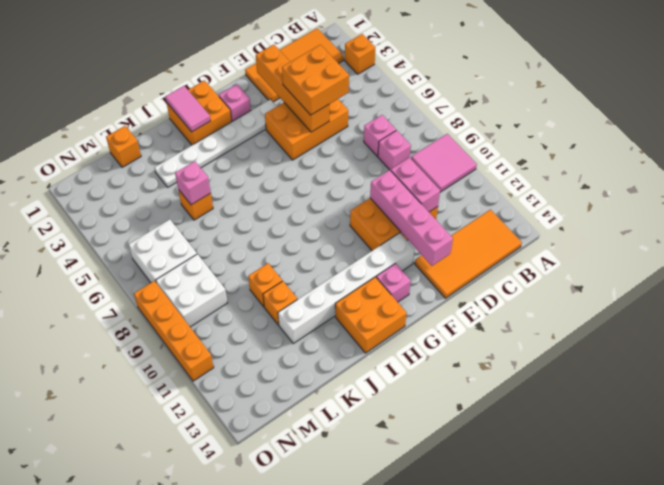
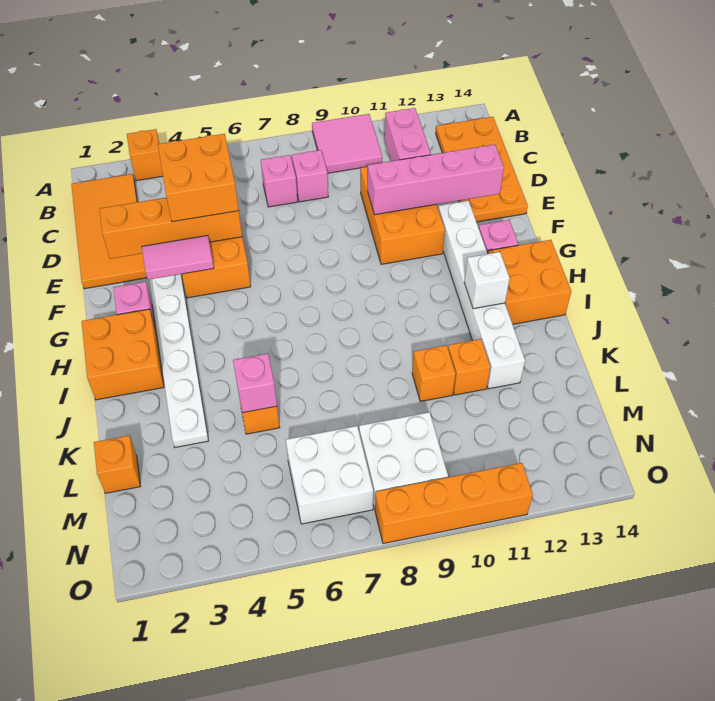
orange tile B13:E14 level 1 -> orange plate B13:E14 level 1
pink brick D10:D11 level 2 -> pink brick C11:D11 level 2
pink tile I1:I2 level 2 -> pink tile F3:F4 level 2
none -> white brick I12 level 2

